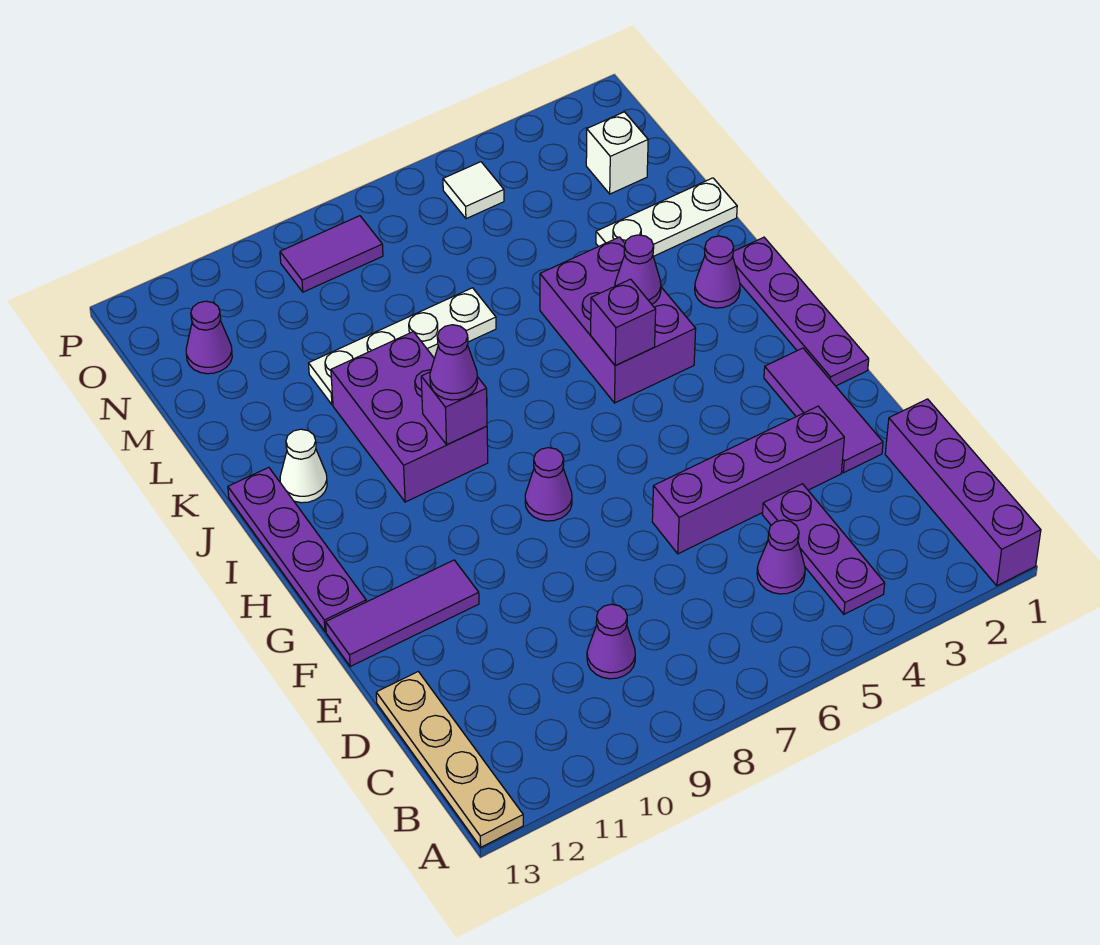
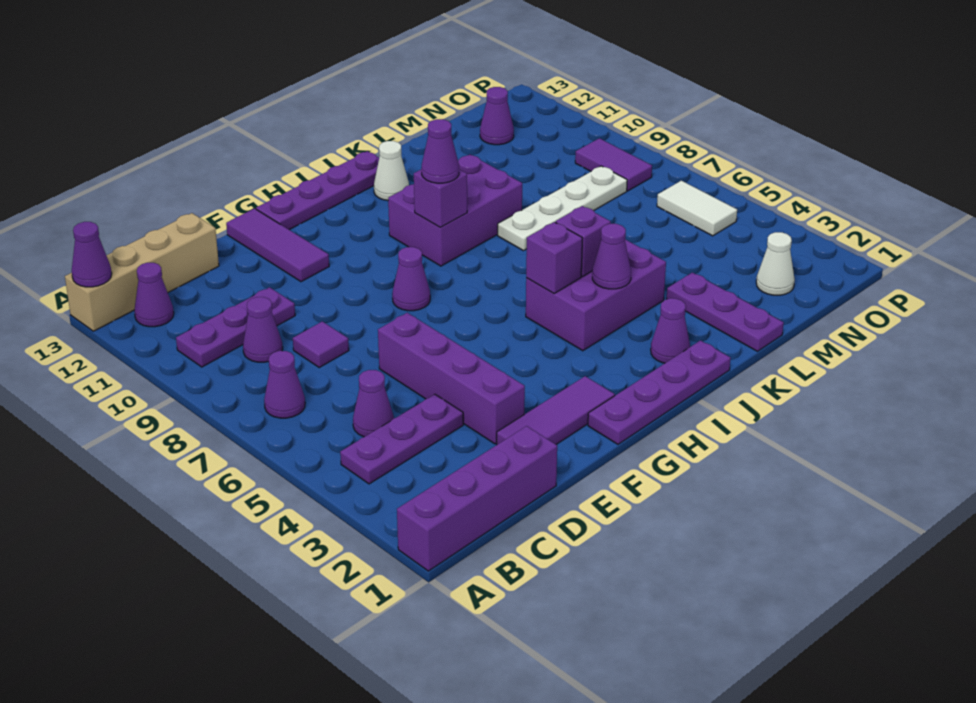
tan plate A13:D13 level 1 -> tan brick A13:D13 level 1
none -> purple cone A13 level 2
none -> purple cone B7 level 1
none -> purple plate B10:D10 level 1
none -> purple cone B12 level 1
none -> purple tile D8 level 1
none -> purple brick J5 level 2
white plate L1:L3 level 1 -> purple plate L1:L3 level 1
white plate L7:L10 level 1 -> white plate K8:N8 level 1
white brick N2 level 1 -> white cone N2 level 1
white tile O5 level 1 -> white tile O5:O6 level 1

